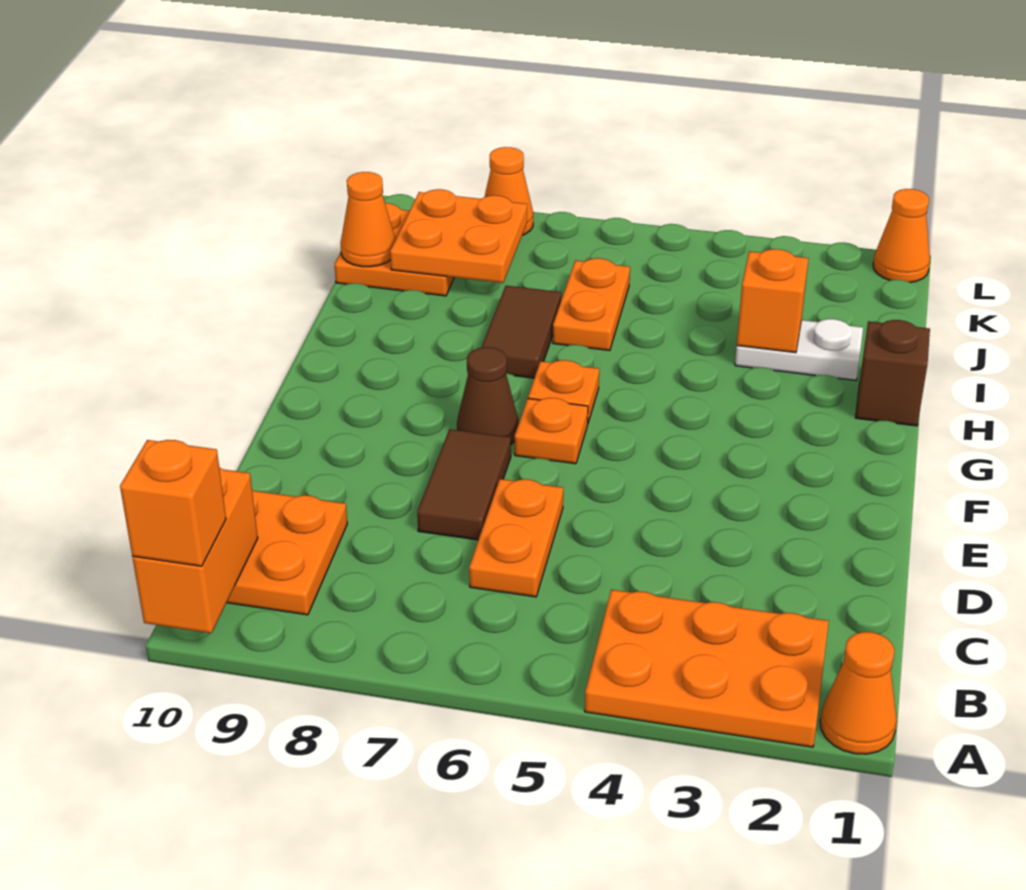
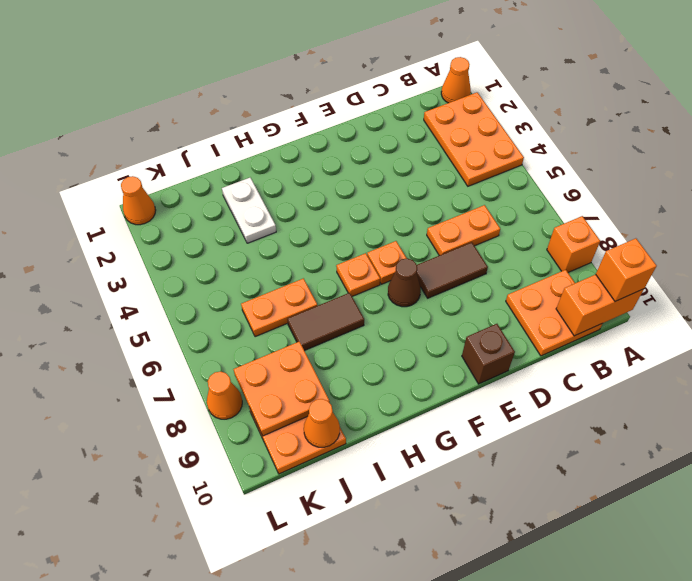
brown brick H1 level 1 -> brown brick E10 level 1
orange brick I3 level 2 -> orange brick A8 level 1

